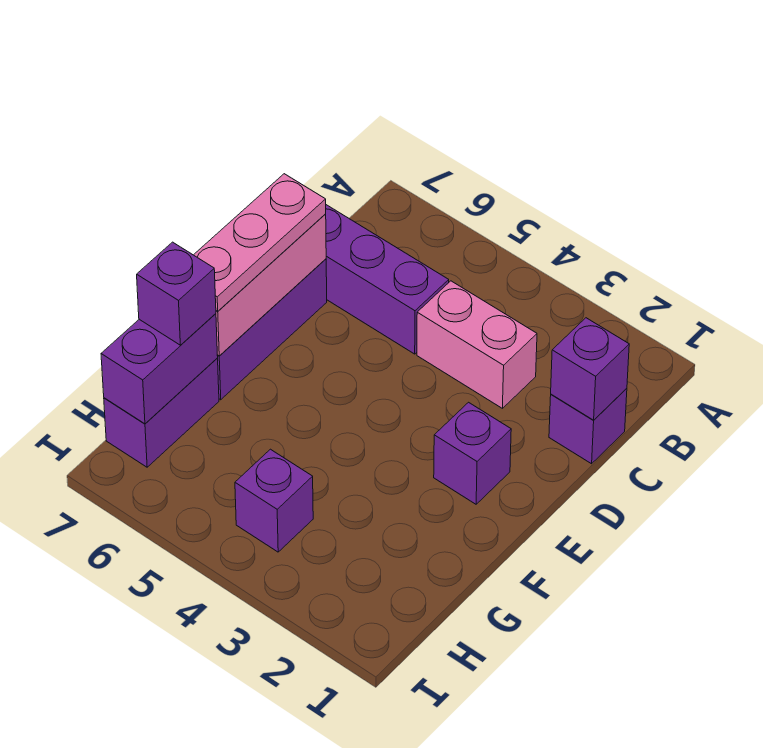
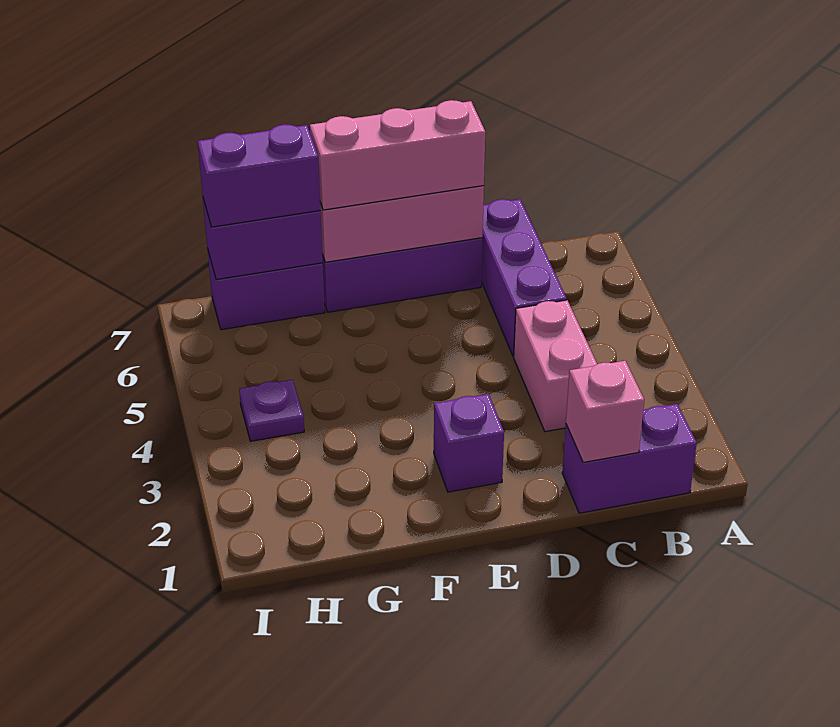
purple brick C1 level 1 -> purple brick B1:C1 level 1
purple brick C1 level 2 -> pink brick C1 level 2
pink plate D7:F7 level 3 -> pink brick D7:F7 level 3
purple brick G7 level 3 -> purple brick G7:H7 level 3
purple brick H4 level 1 -> purple plate H4 level 1

